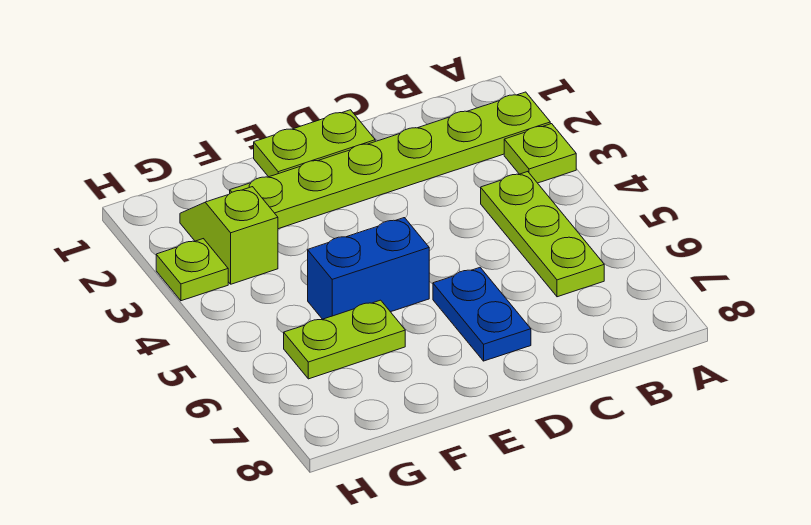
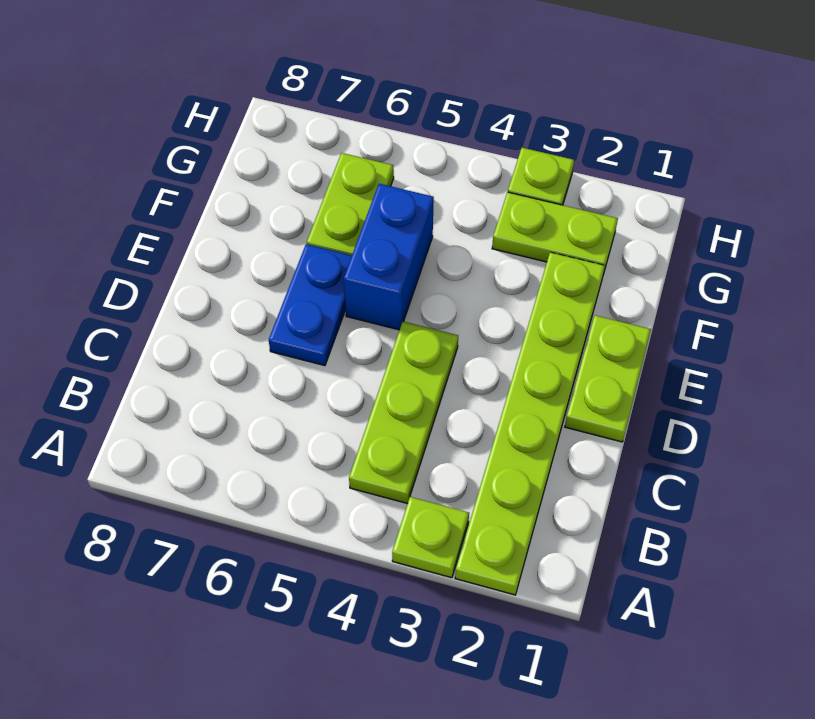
lime plate B4:B6 level 1 -> lime plate B4:D4 level 1
blue plate D6:D7 level 1 -> blue plate D6:E6 level 1
lime slope G2:G3 level 1 top 3 -> lime plate G2:G3 level 1

